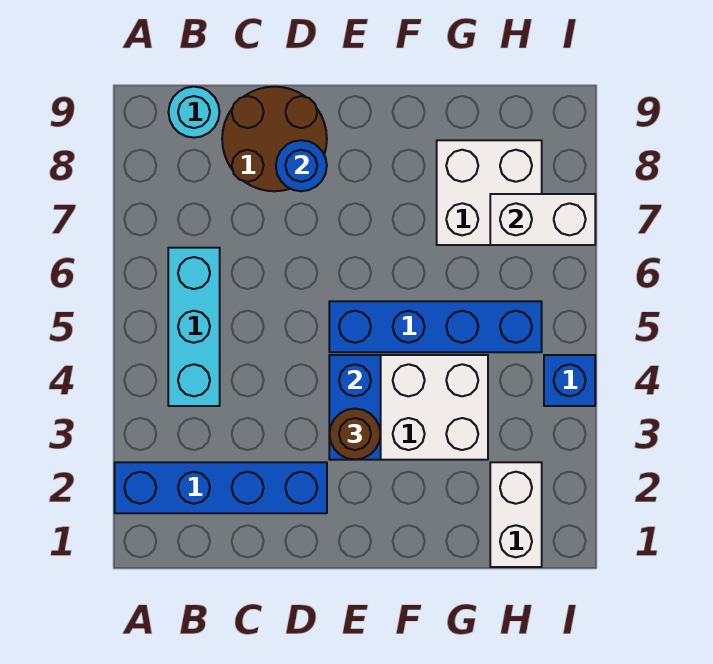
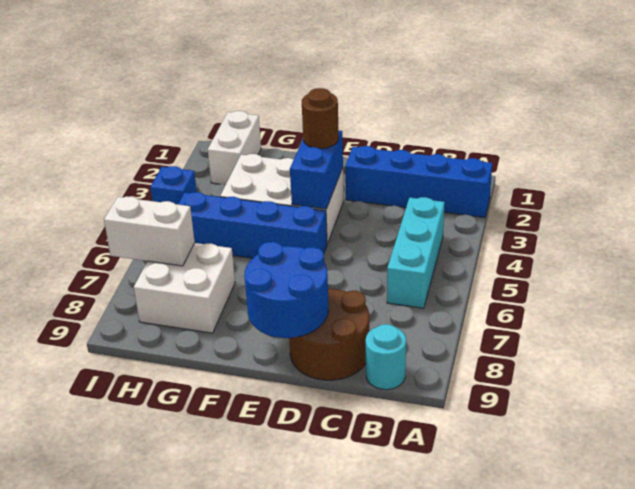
blue round brick D8 level 2 -> blue round brick D8:E9 level 2

